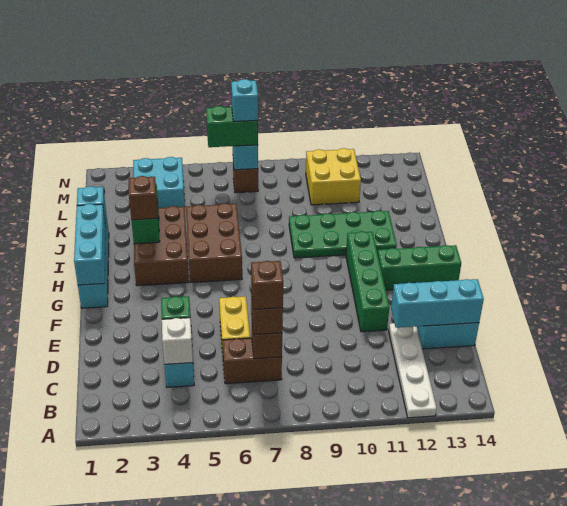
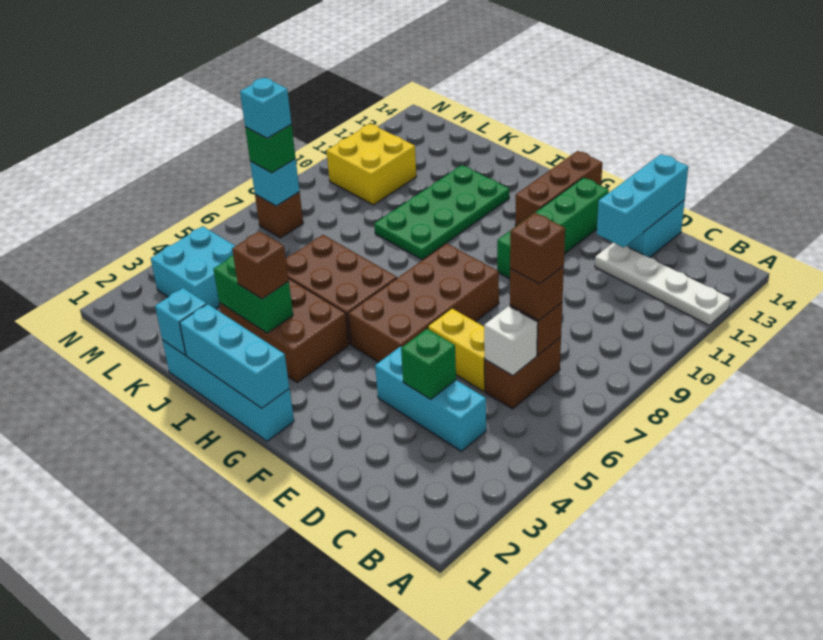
white brick C4 level 2 -> white brick C6 level 2
green brick E11:H11 level 1 -> green brick F10:F13 level 1
none -> brown brick F5:G8 level 1
green brick G12:G14 level 1 -> brown brick G12:G14 level 1
green brick M6:M7 level 3 -> green brick M7 level 3

